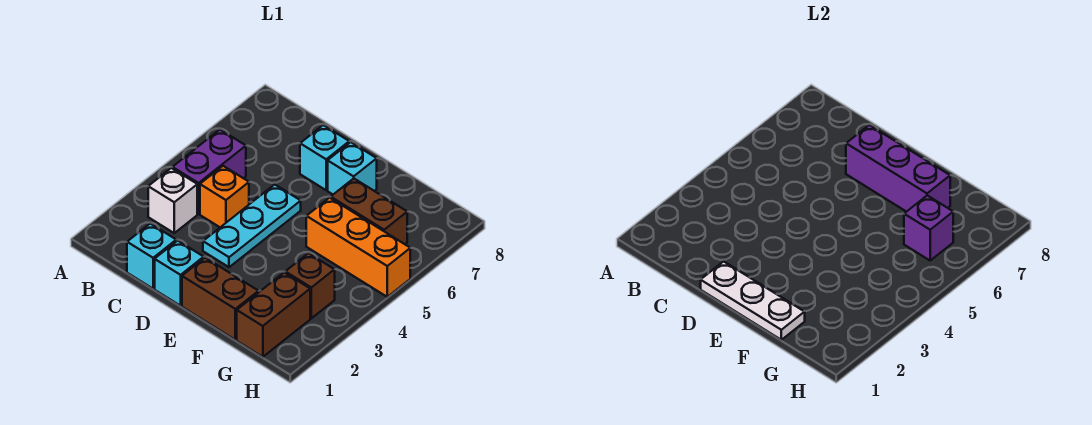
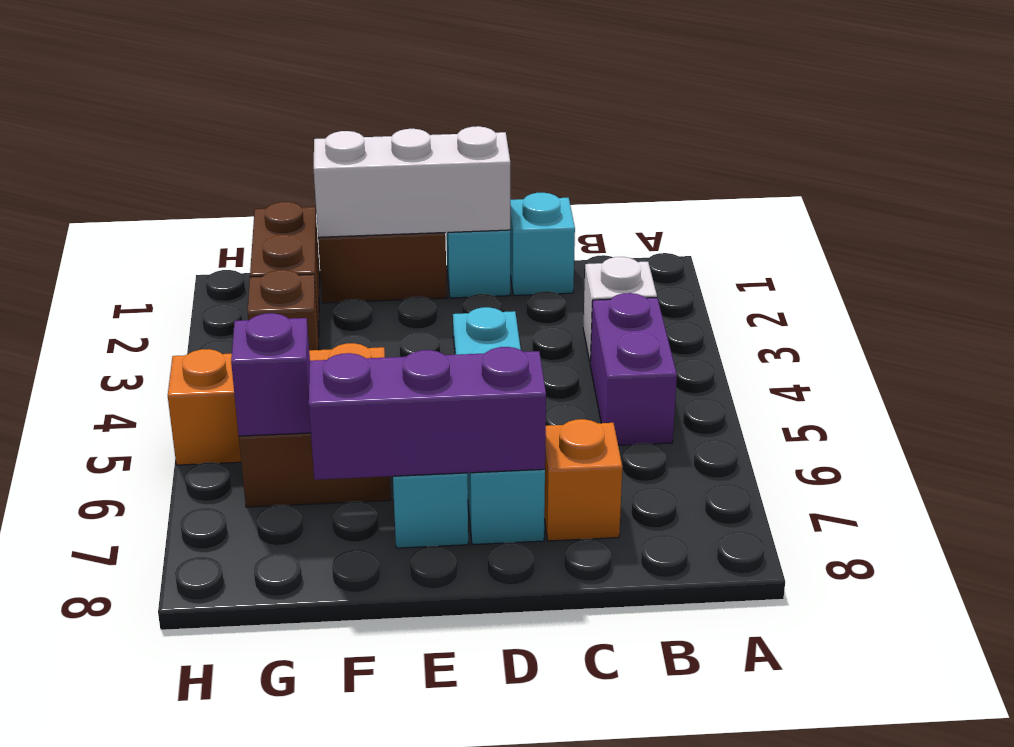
orange brick C4 level 1 -> orange brick C7 level 1
white plate D1:F1 level 2 -> white brick D1:F1 level 2

